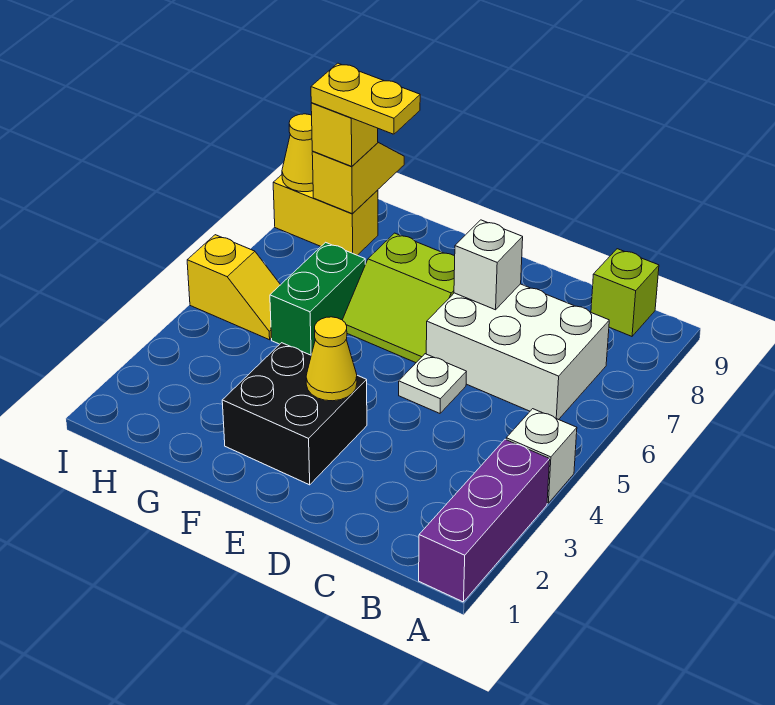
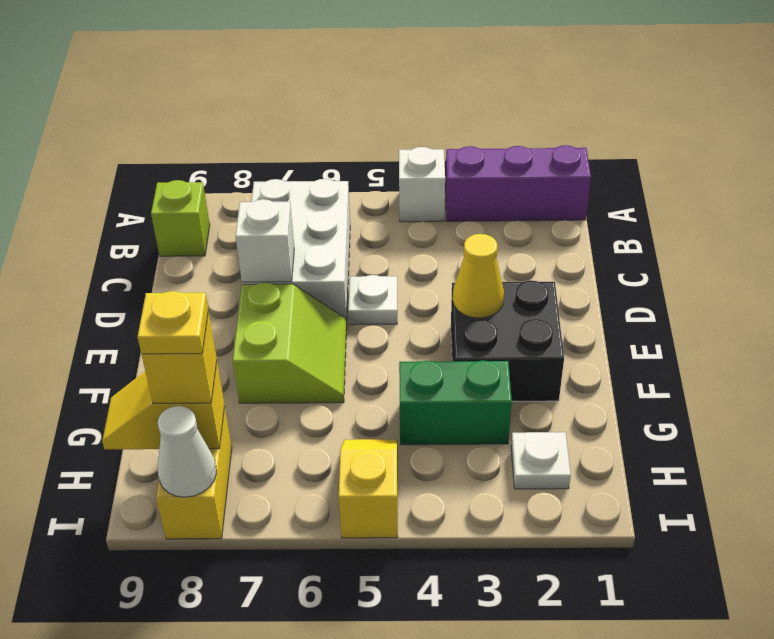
green brick G5:G6 level 1 -> green brick G3:G4 level 1
yellow plate G8:H8 level 4 -> yellow plate H8 level 4
none -> white plate H2 level 1
yellow cone I8 level 2 -> white cone I8 level 2

